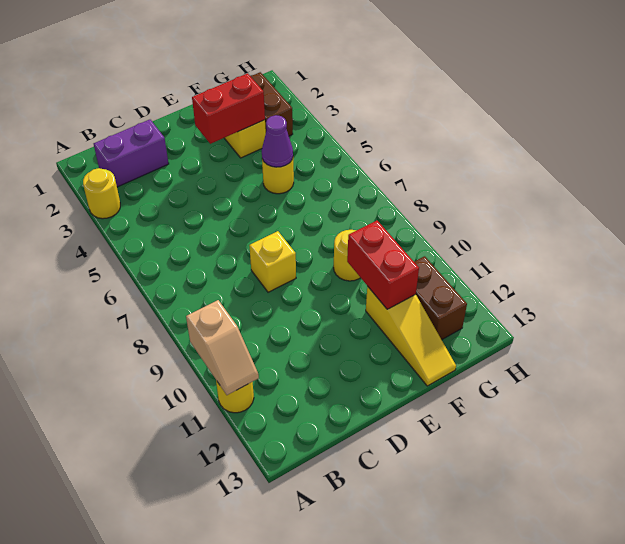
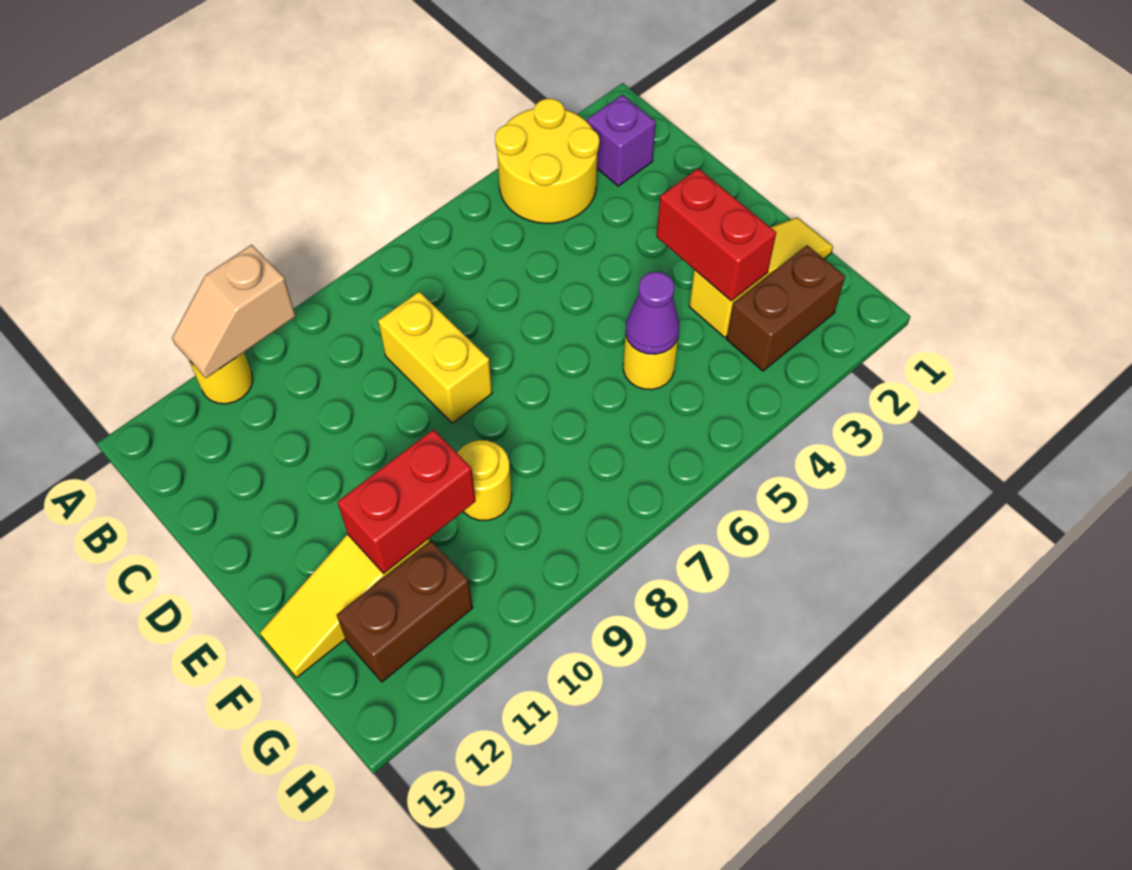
yellow round brick A3 level 1 -> yellow round brick A3:B4 level 1
purple brick B2:C2 level 1 -> purple brick B2 level 1
yellow brick D8 level 1 -> yellow brick C8:D8 level 1

